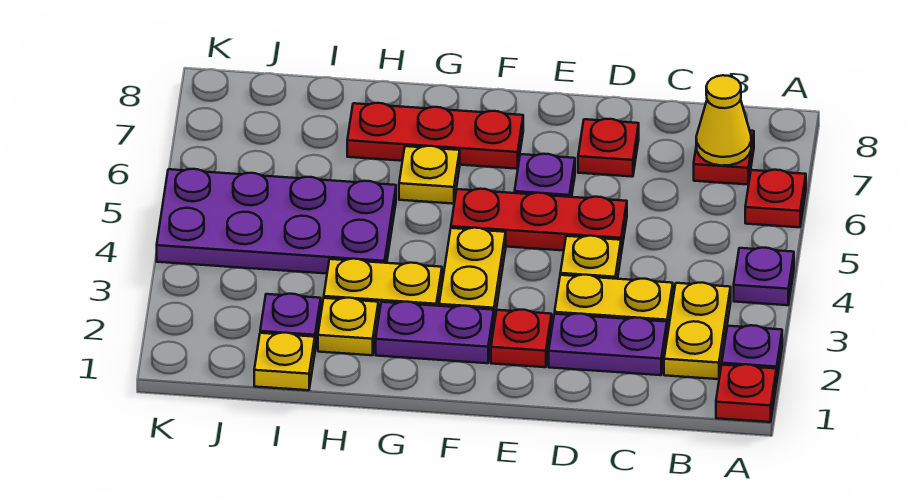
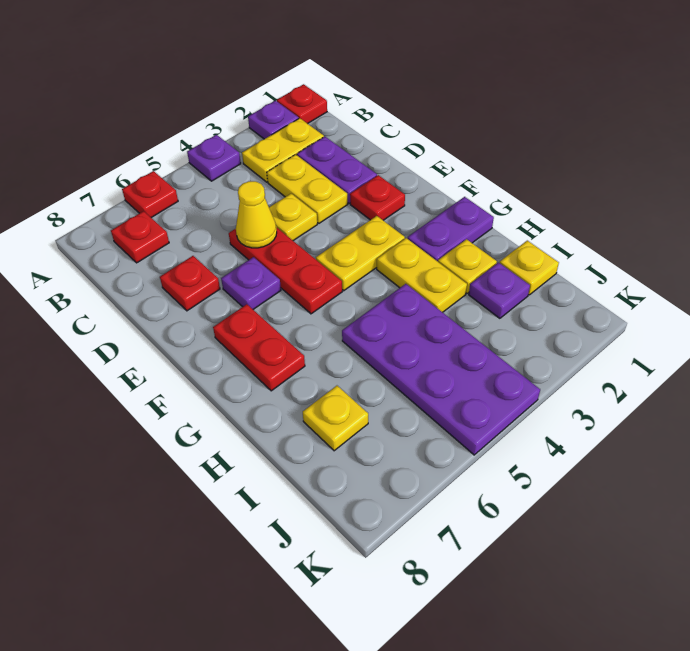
yellow cone B7 level 2 -> yellow cone D5 level 2
purple plate F2:G2 level 1 -> purple plate G1:G2 level 1
red plate F7:H7 level 1 -> red plate F7:G7 level 1
yellow plate G6 level 1 -> yellow plate I7 level 1

